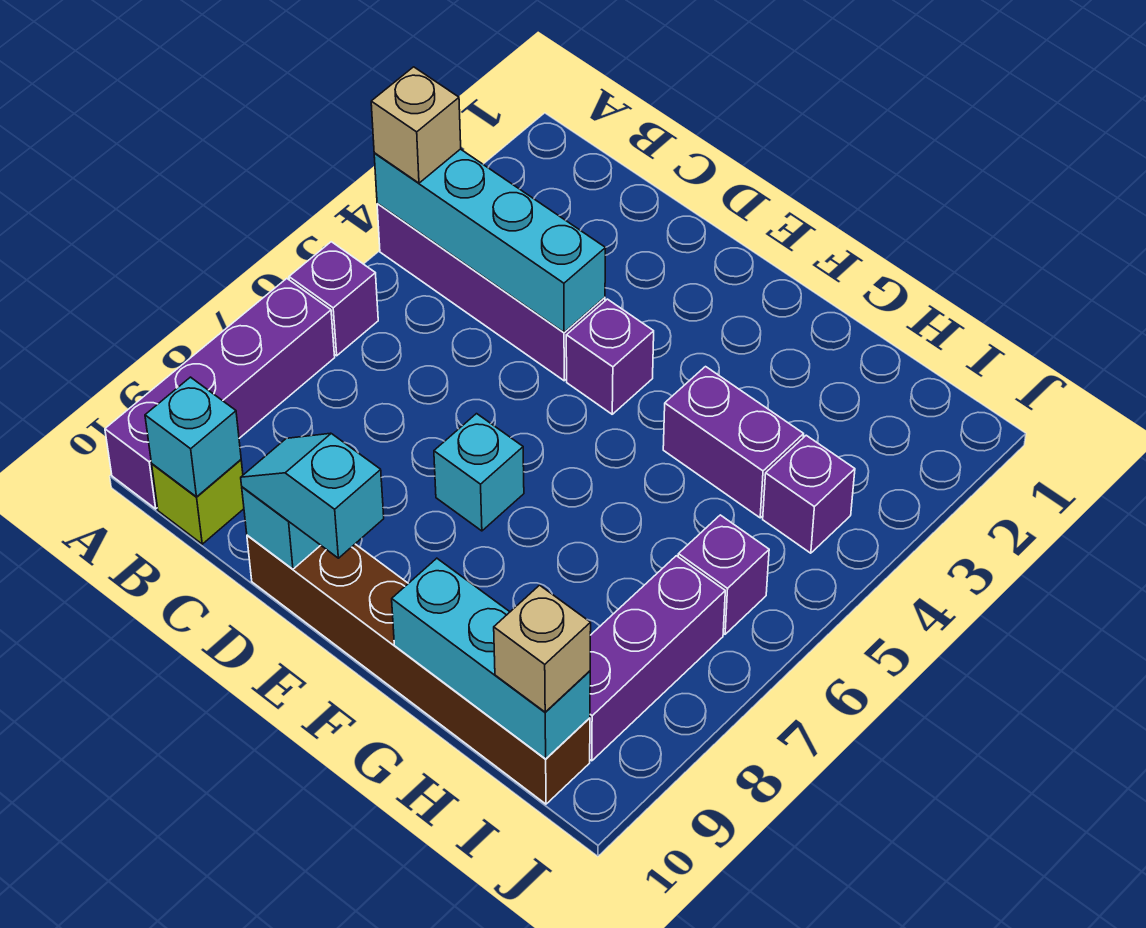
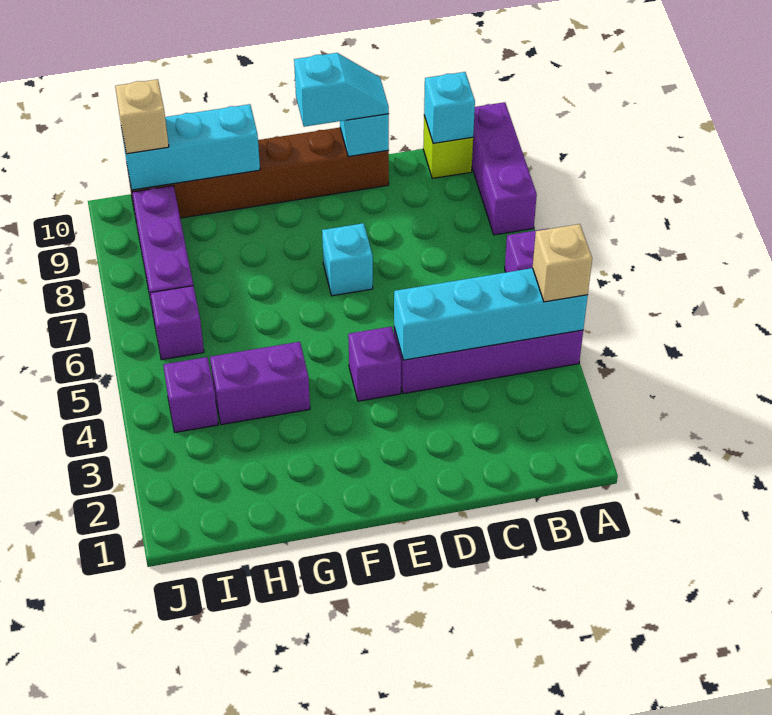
purple brick A7:A10 level 1 -> purple brick A8:A10 level 1

